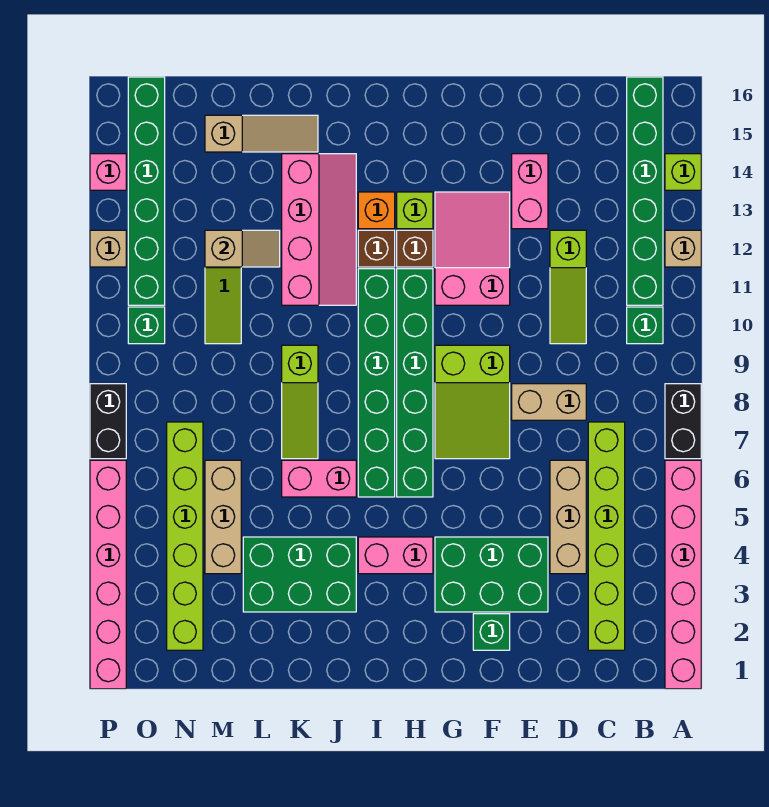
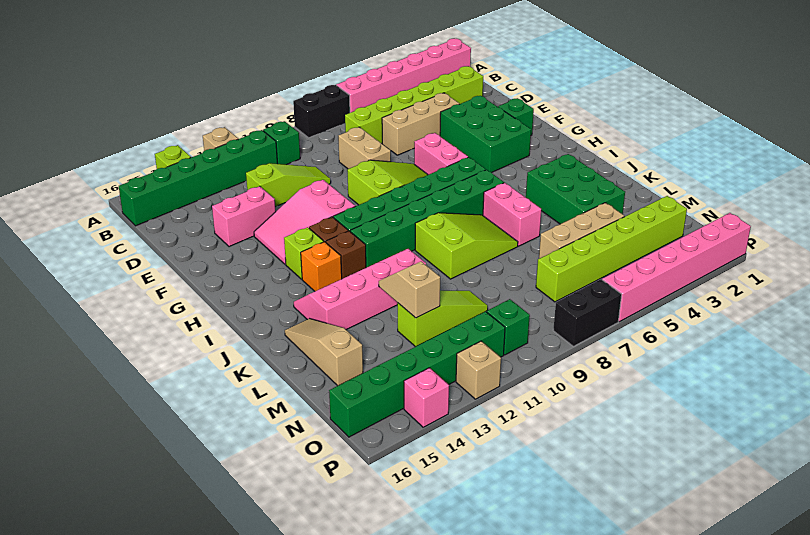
pink brick H4:I4 level 1 -> pink brick F6:G6 level 1
lime slope K7:K9 level 1 top 9 -> lime slope J7:K9 level 1 top 9

